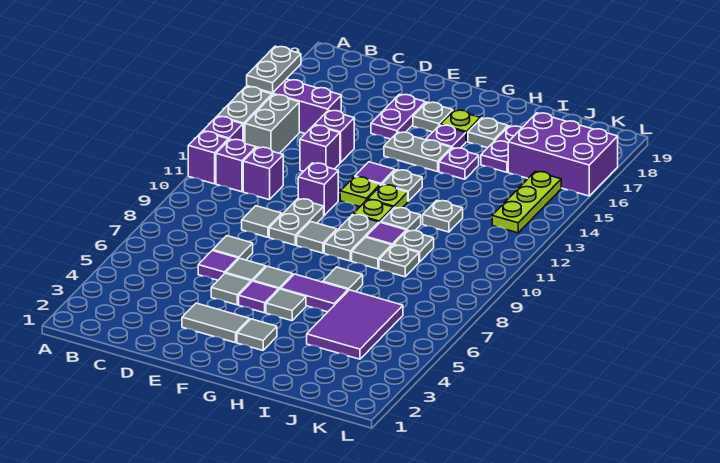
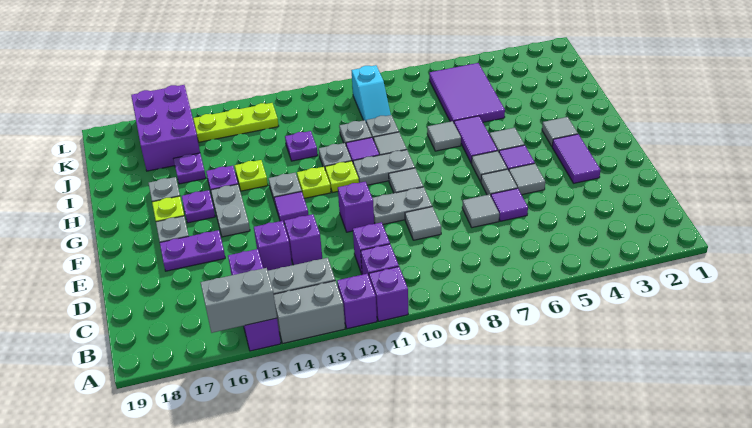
grey plate A15:A16 level 2 -> grey brick A15:A16 level 2
grey tile E3:F3 level 1 -> purple tile E3:F3 level 1
lime plate F12 level 1 -> lime plate H14 level 1
purple tile I4:J6 level 1 -> purple tile I5:K6 level 1
grey plate I12 level 1 -> purple plate I12 level 1
purple plate I16:I17 level 1 -> purple plate I16 level 1
none -> cyan slope J9:K9 level 1 top K

